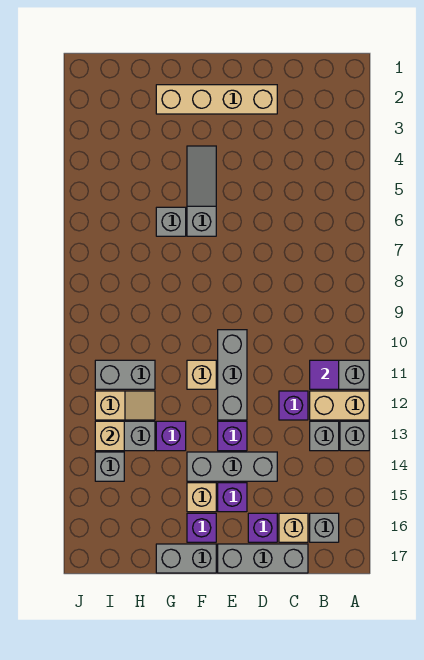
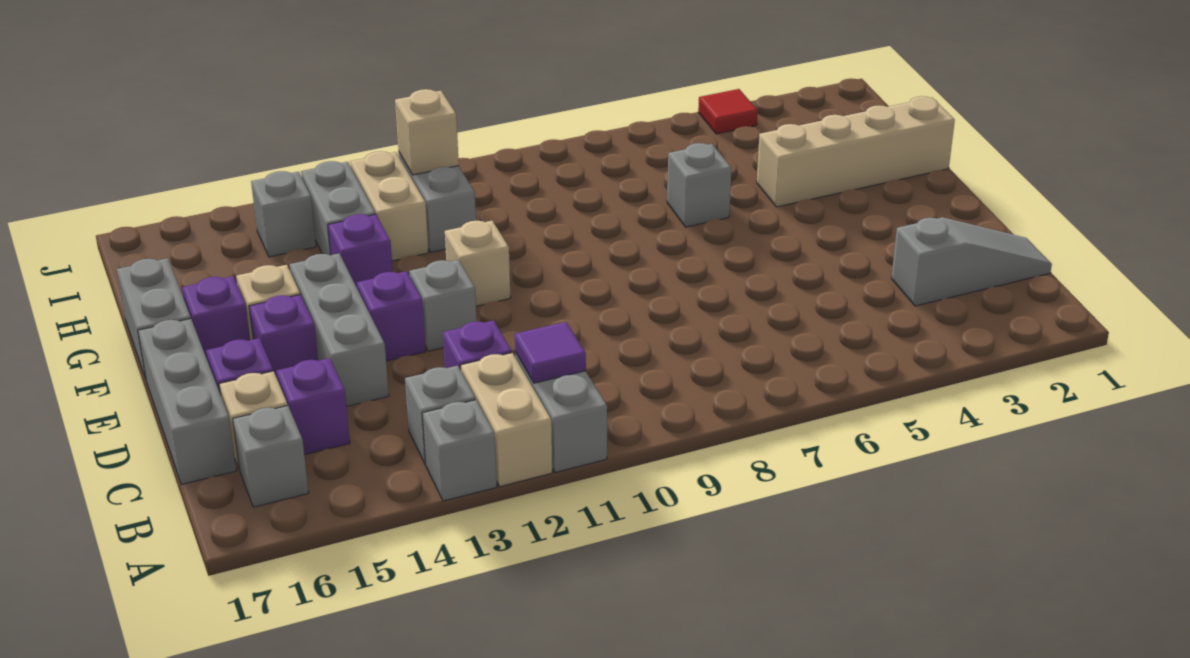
none -> purple brick C15 level 1
tan brick D2:G2 level 1 -> tan brick G1:G4 level 1
grey brick E10:E12 level 1 -> grey brick E12 level 1
grey slope F4:F6 level 1 top 6 -> grey slope C1:C3 level 1 top 3
tan slope H12:I12 level 1 top I -> tan brick H12:I12 level 1
tan brick I13 level 2 -> tan brick I11 level 2
none -> red tile J4 level 1

